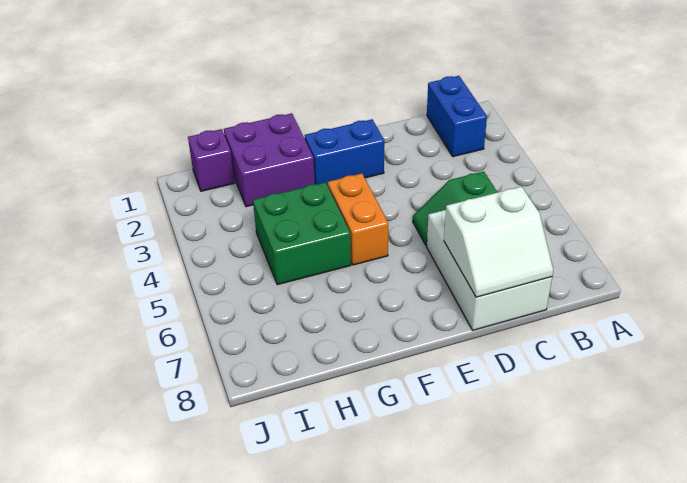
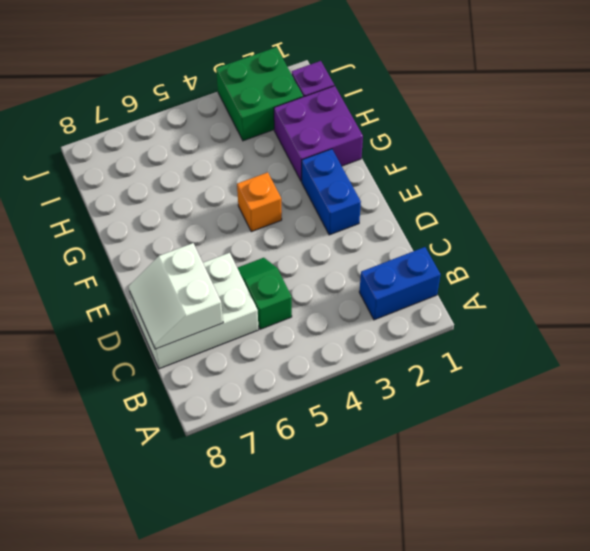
orange brick F4:F5 level 1 -> orange brick F4 level 1
green brick G4:H5 level 1 -> green brick I2:J3 level 1

